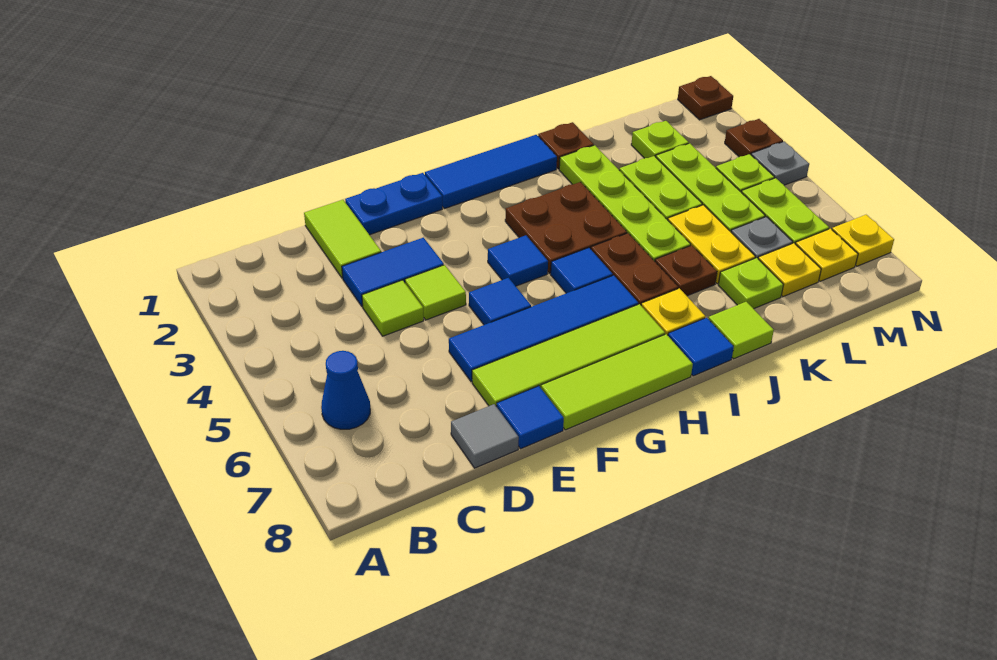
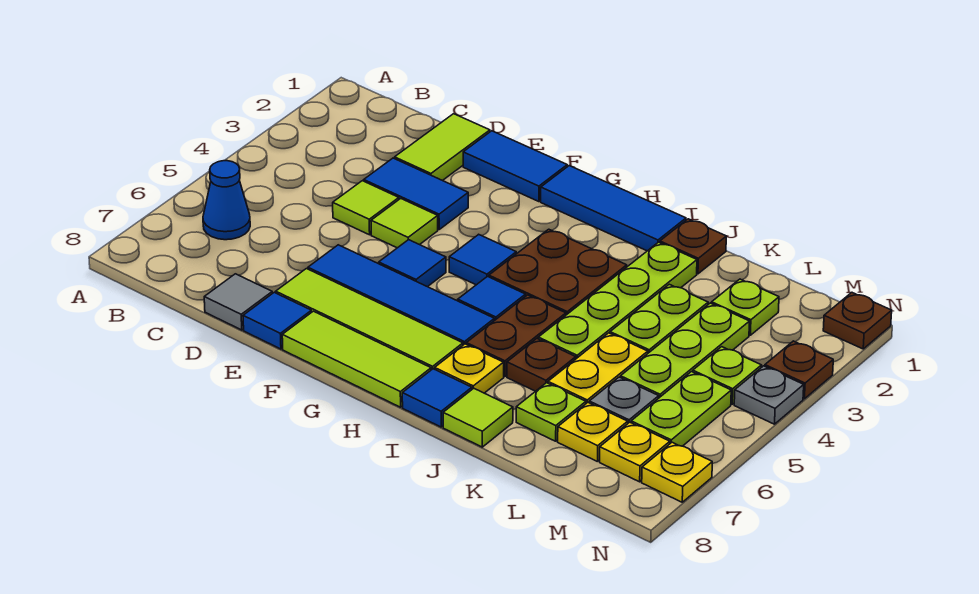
blue plate E1:F1 level 1 -> blue tile E1:F1 level 1

